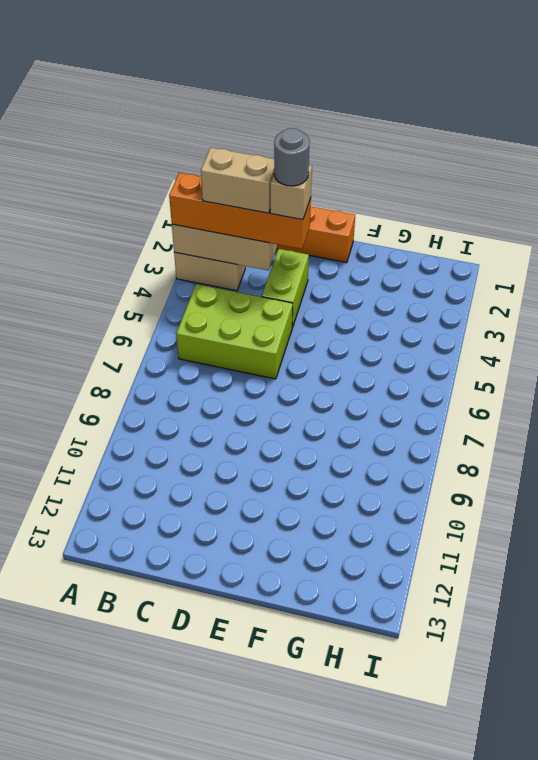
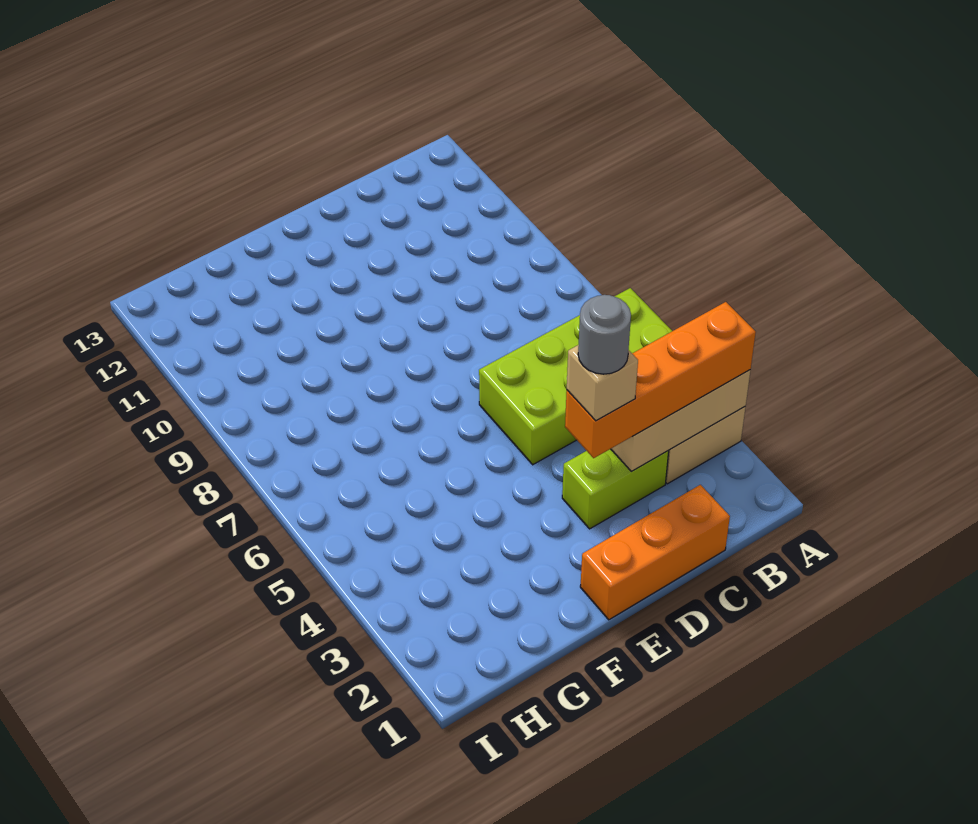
tan brick B3:C3 level 4 -> none
lime brick B5:D6 level 1 -> lime brick A5:D6 level 1
lime brick D3:D4 level 1 -> lime brick C3:D3 level 1

